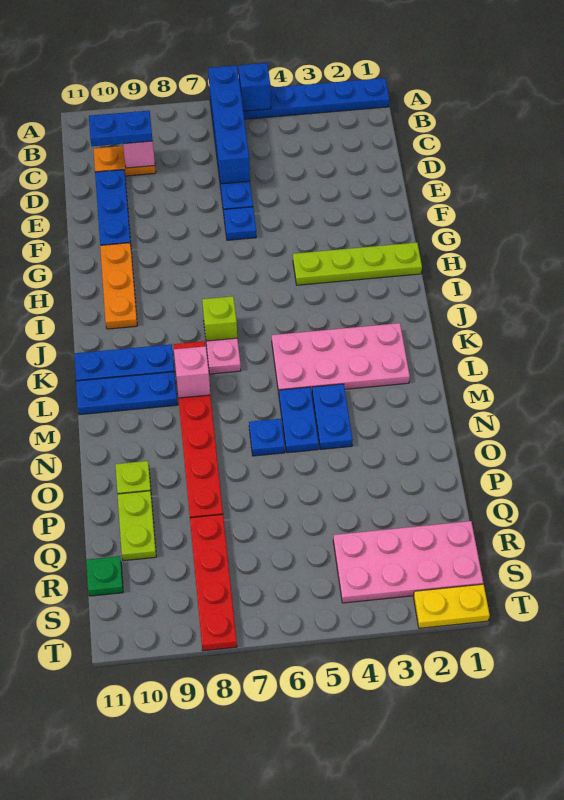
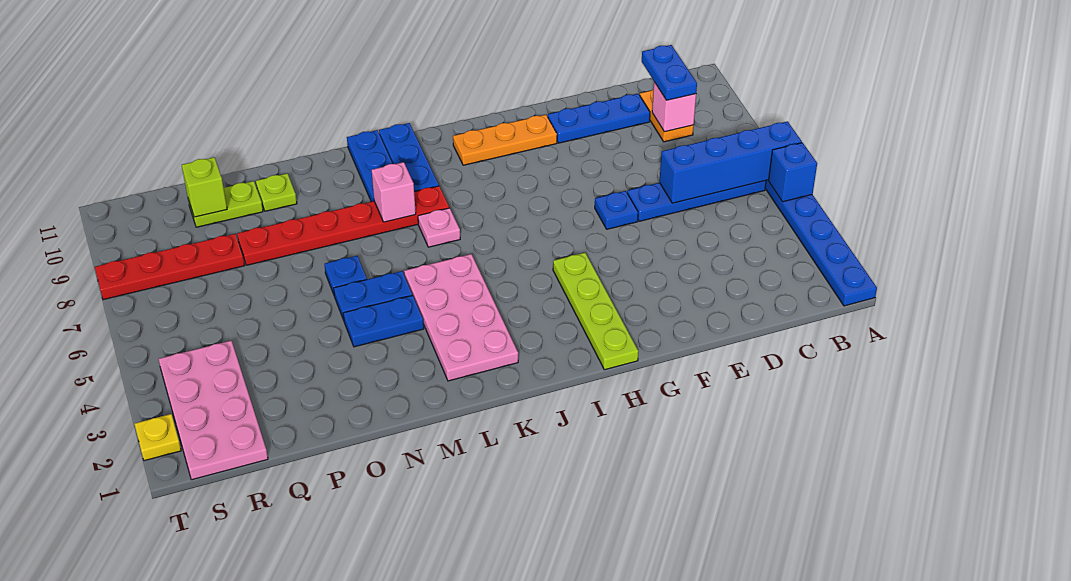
lime brick J7 level 1 -> lime brick Q10 level 2
green plate R11 level 1 -> none
yellow plate T1:T2 level 1 -> yellow plate T2 level 1

